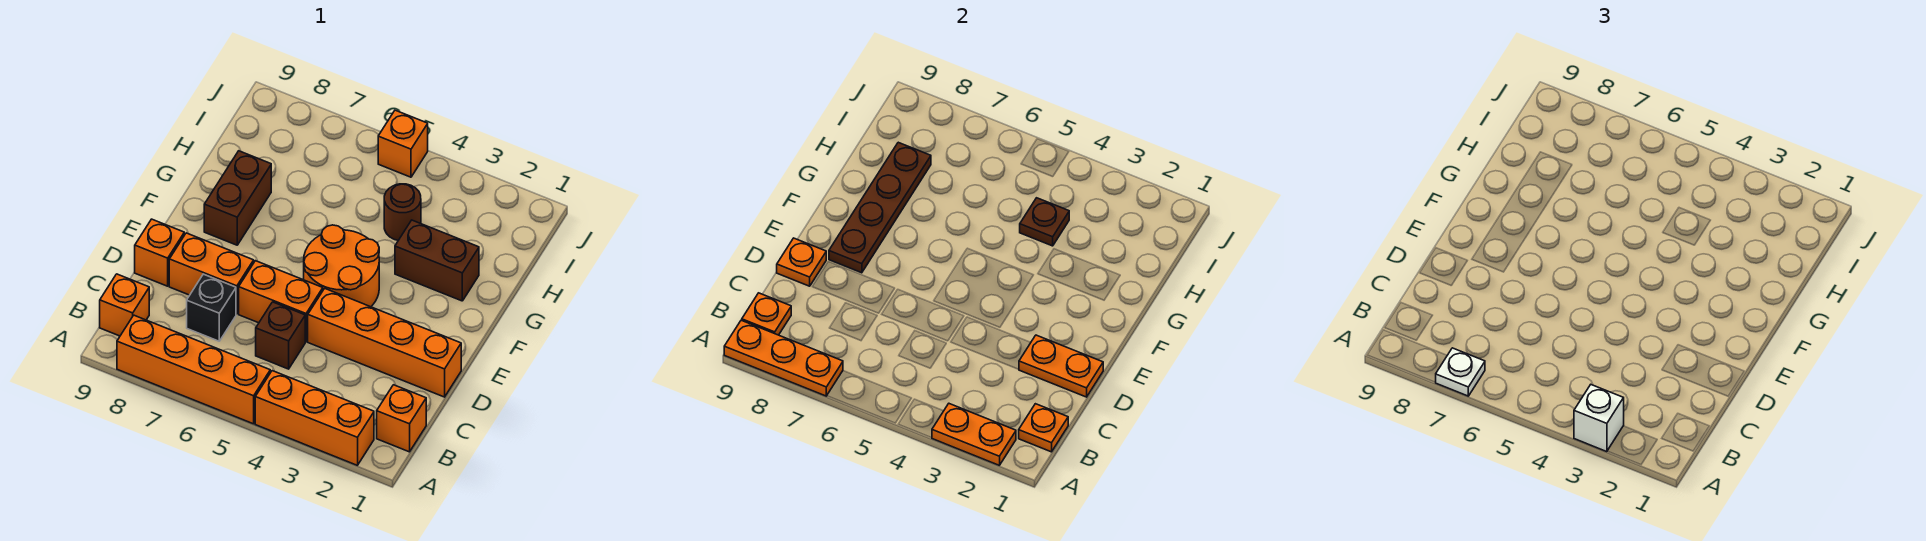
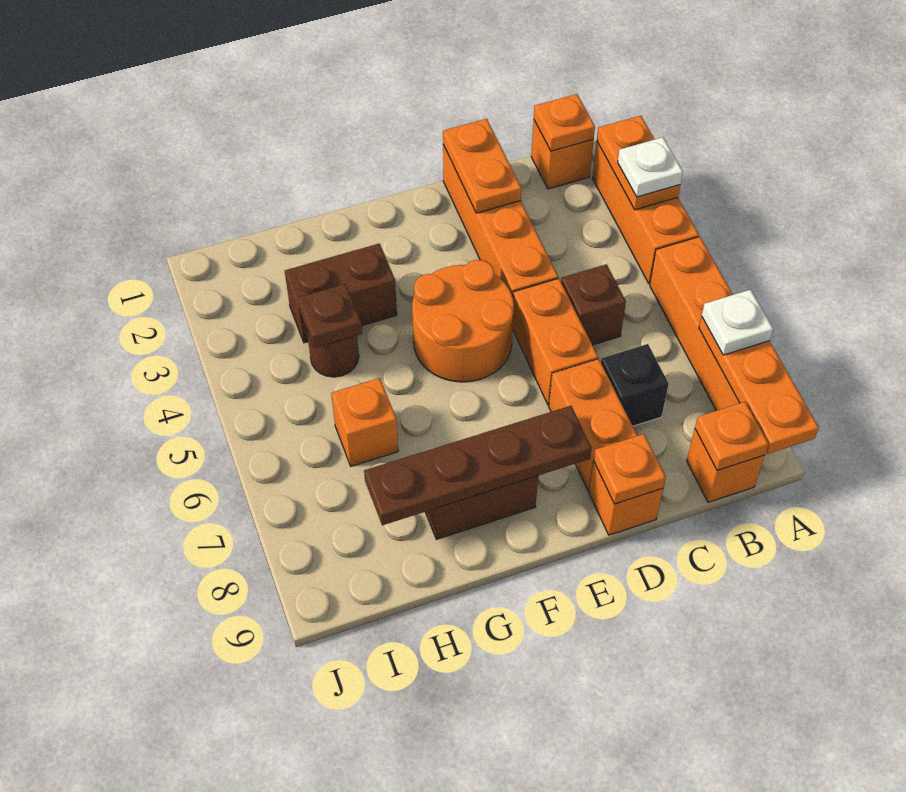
white brick A3 level 3 -> white plate A3 level 3
brown brick G2:G3 level 1 -> brown brick G3:H3 level 1
orange brick J5 level 1 -> orange brick H6 level 1

